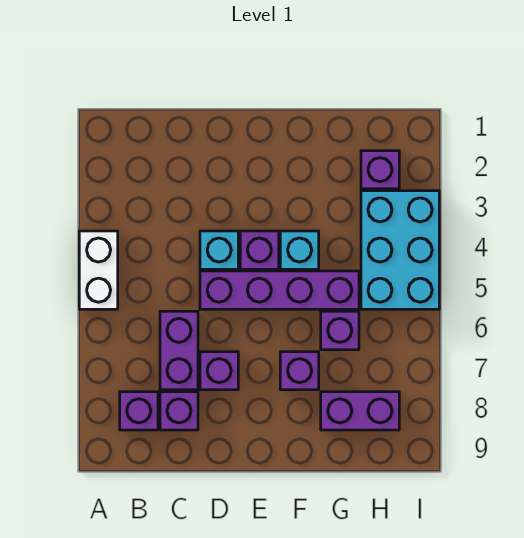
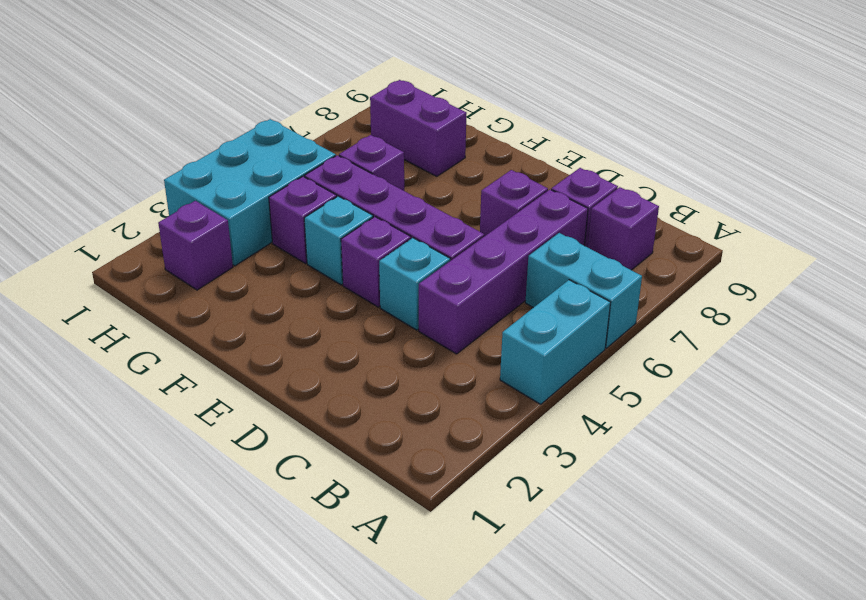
white brick A4:A5 level 1 -> cyan brick A4:A5 level 1
none -> cyan brick A6:B6 level 1
purple brick C6:C7 level 1 -> purple brick C4:C7 level 1
purple brick F7 level 1 -> purple brick G4 level 1

